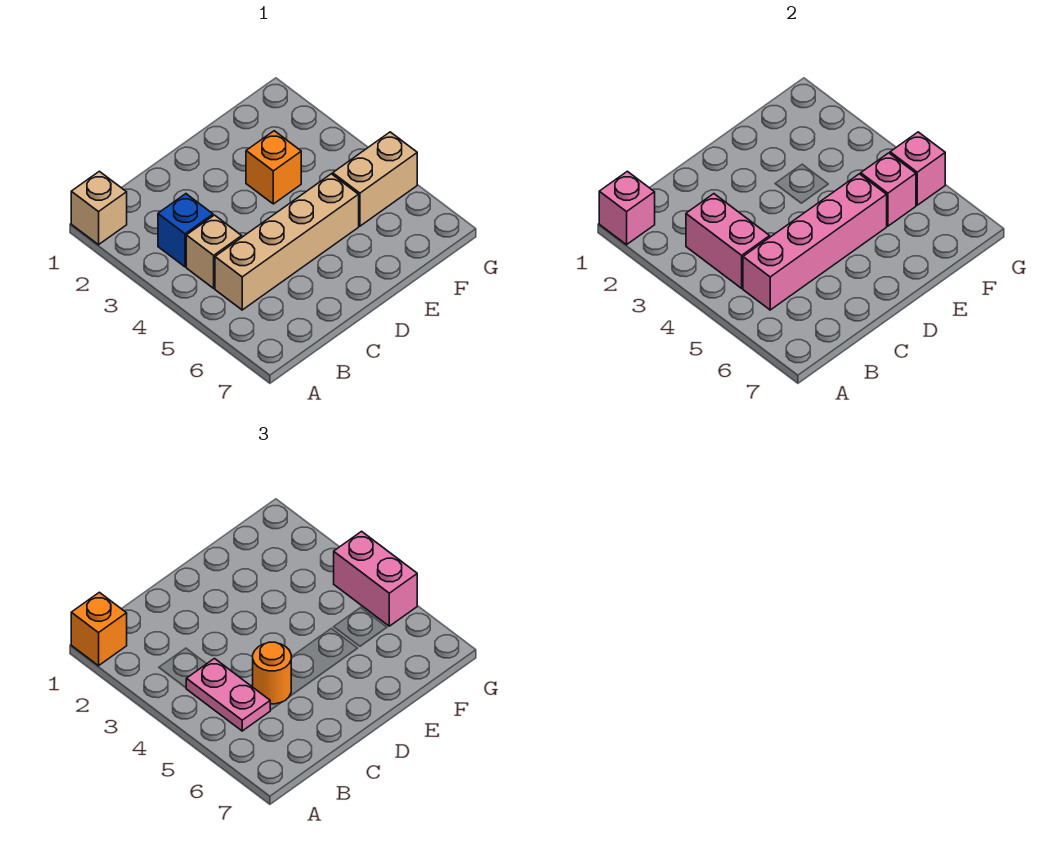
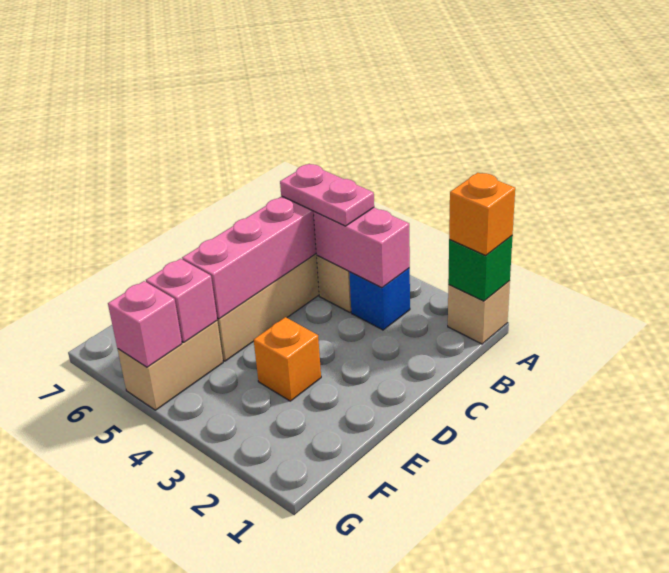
pink brick A1 level 2 -> green brick A1 level 2
orange round brick C5 level 3 -> none
pink brick G4:G5 level 3 -> none

